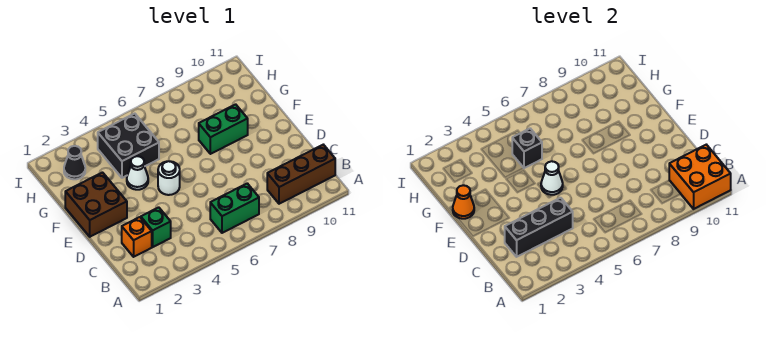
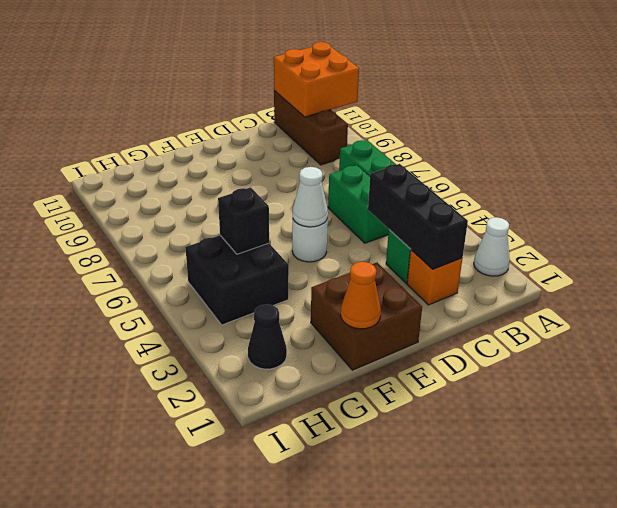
white cone F4 level 1 -> white cone A2 level 1
green brick F8:F9 level 1 -> green brick C5:C6 level 1

